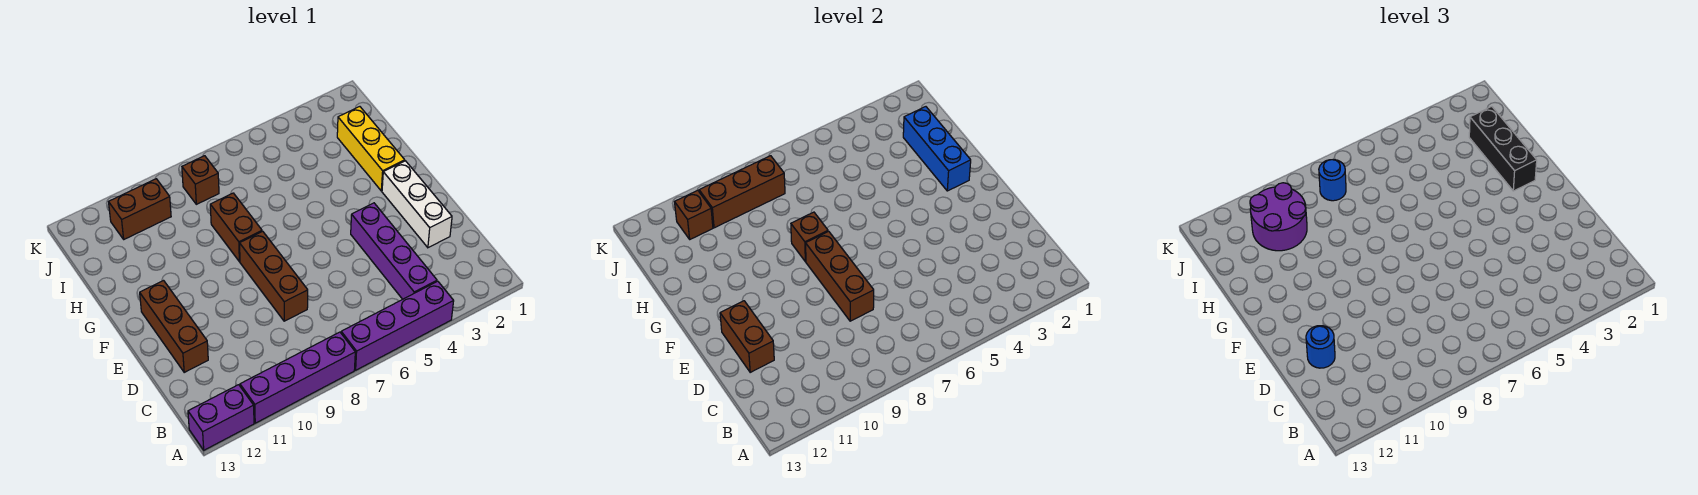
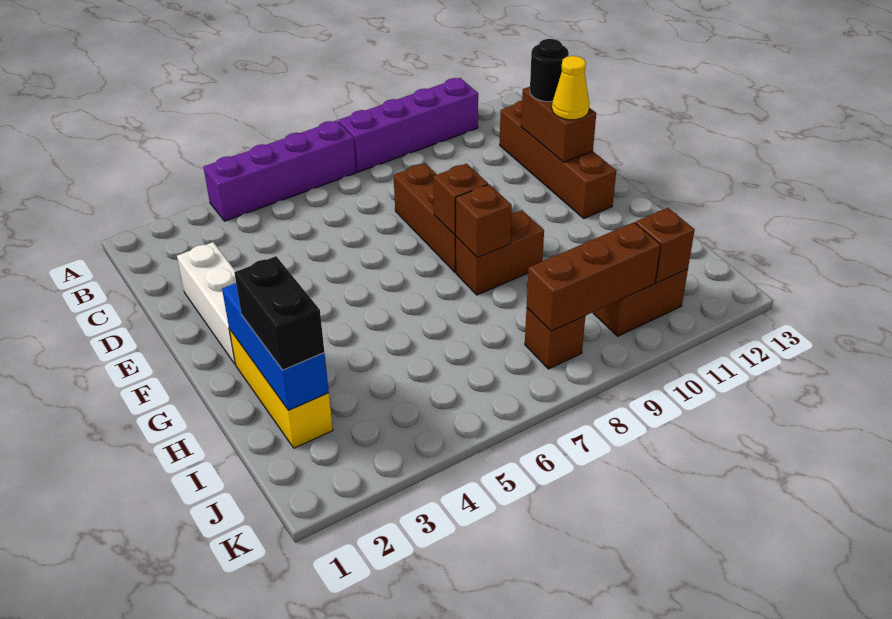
purple brick A12:A13 level 1 -> none
purple brick B4:E4 level 1 -> none
brown brick D8:F8 level 2 -> brown brick F8 level 2
brown brick D12:F12 level 1 -> brown brick C12:F12 level 1
blue round brick D12 level 3 -> black round brick D12 level 3
none -> yellow cone E12 level 3
black brick G2:I2 level 3 -> black brick H2:I2 level 3
brown brick G8:H8 level 1 -> brown brick G8:G9 level 1
purple round brick I10:J11 level 3 -> none
blue round brick J8 level 3 -> none

